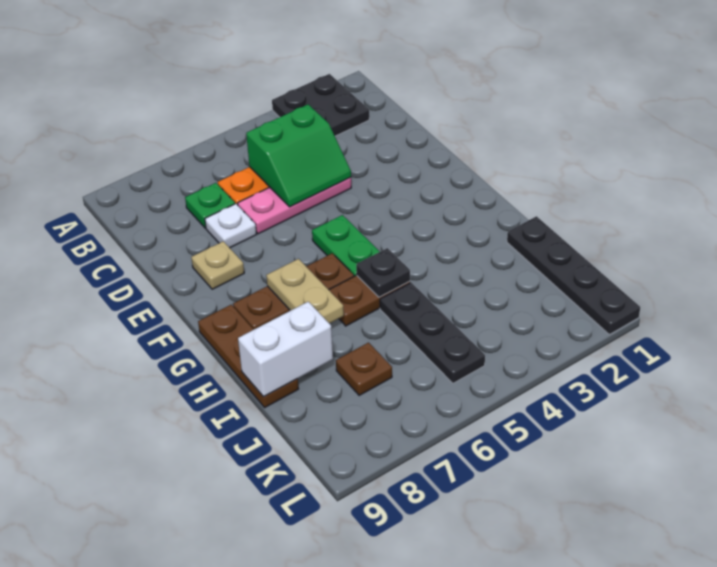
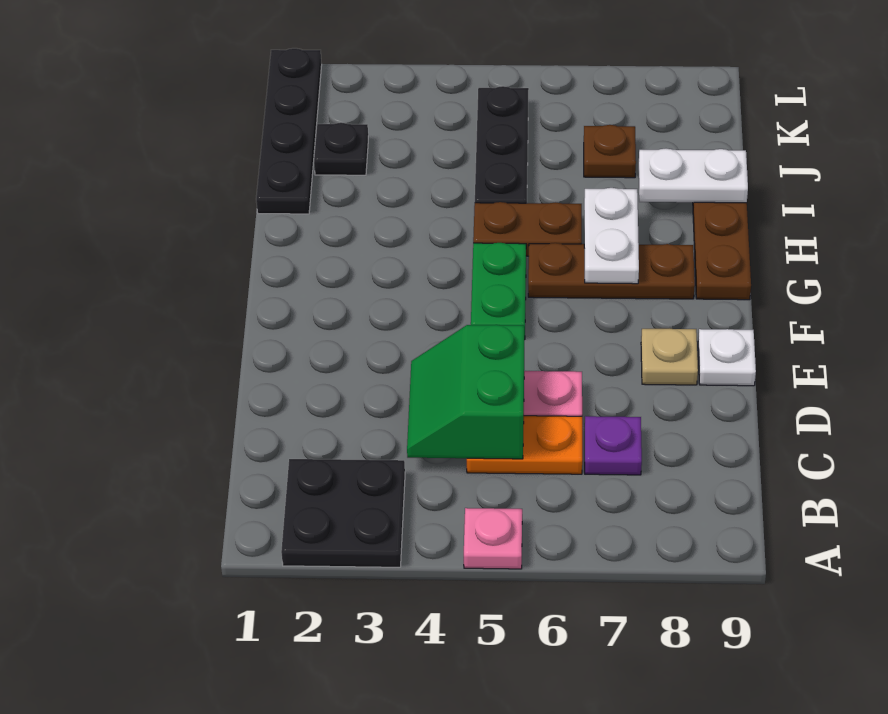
none -> pink plate A5 level 1
green slope C4:D5 level 2 top C -> green slope C4:D5 level 2 top 5
green plate C7 level 1 -> purple plate C7 level 1
white plate D7 level 1 -> white plate E9 level 1
tan plate G7:H7 level 2 -> white plate G7:H7 level 2
black plate H5 level 2 -> black plate J2 level 1
white brick I8:I9 level 2 -> white plate I8:I9 level 2

